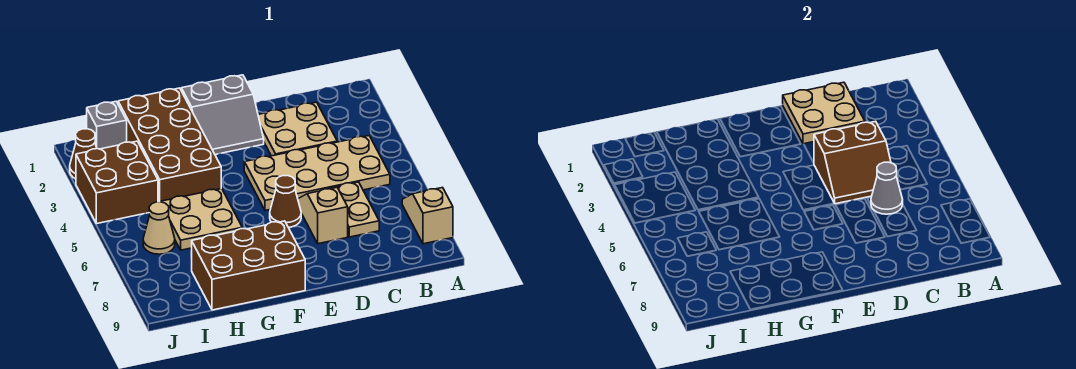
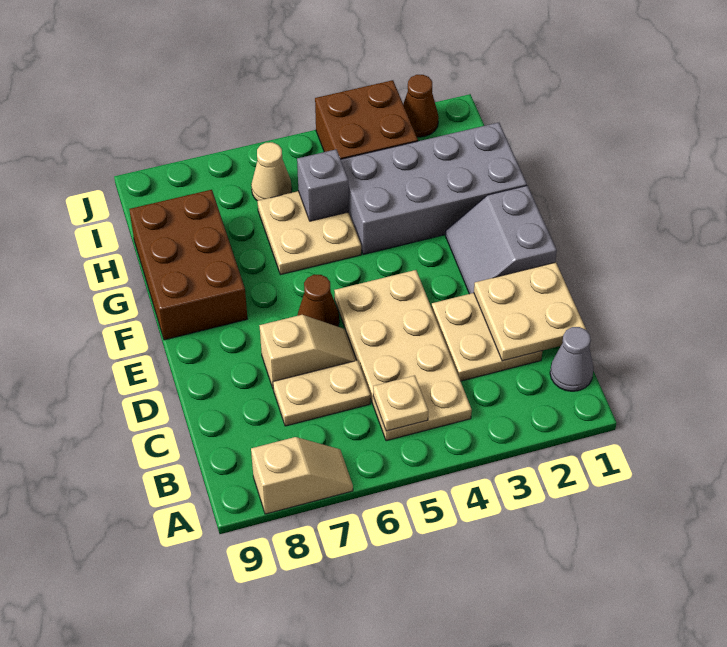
none -> tan plate B5 level 2
brown slope C4:D5 level 2 top 4 -> none
grey cone C6 level 2 -> grey cone B1 level 1
brown brick G1:H4 level 1 -> grey brick G1:H4 level 1
grey brick I1 level 1 -> grey brick H5 level 2

